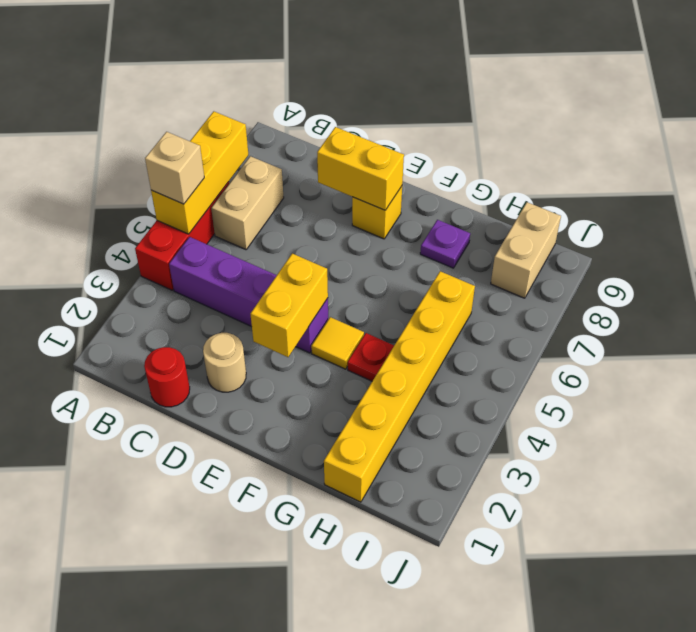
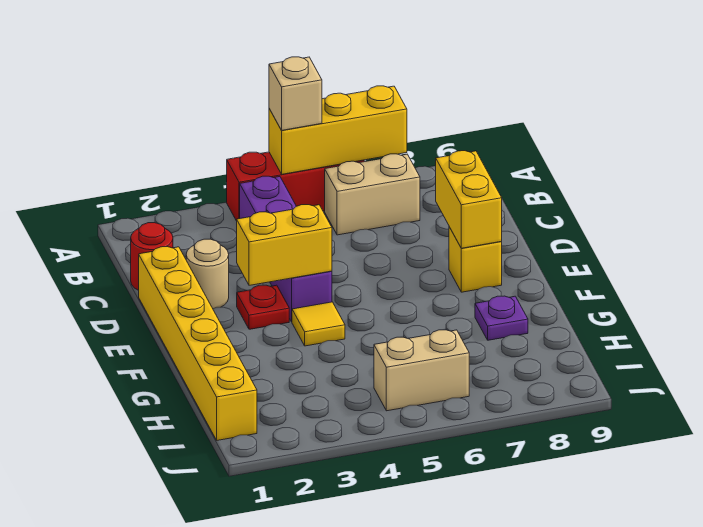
red plate G4 level 1 -> red plate E3 level 1
yellow brick H1:H6 level 1 -> yellow brick D1:I1 level 1
tan brick I8:I9 level 1 -> tan brick I5:I6 level 1

